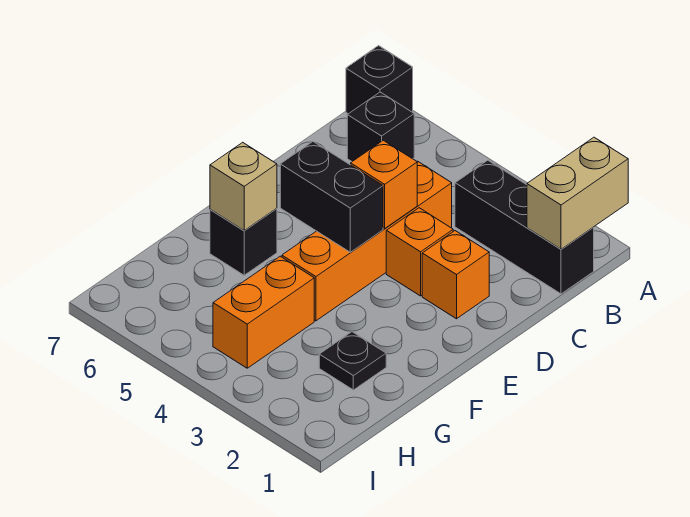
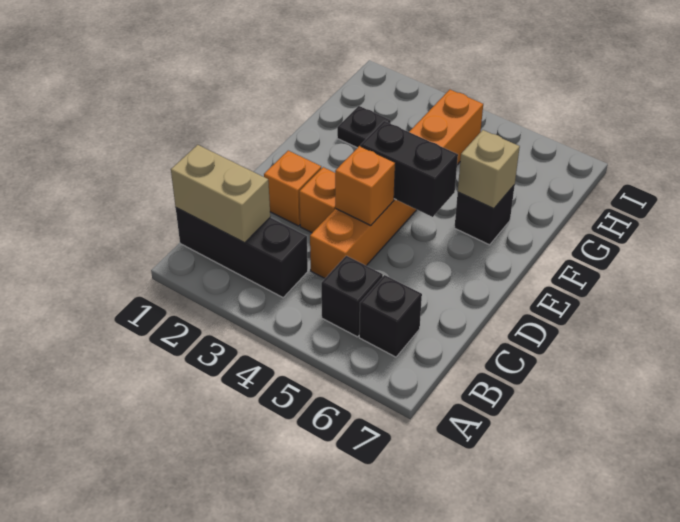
tan brick A1:B1 level 2 -> tan brick B1:B2 level 2
black brick A7 level 1 -> black brick B5 level 1

